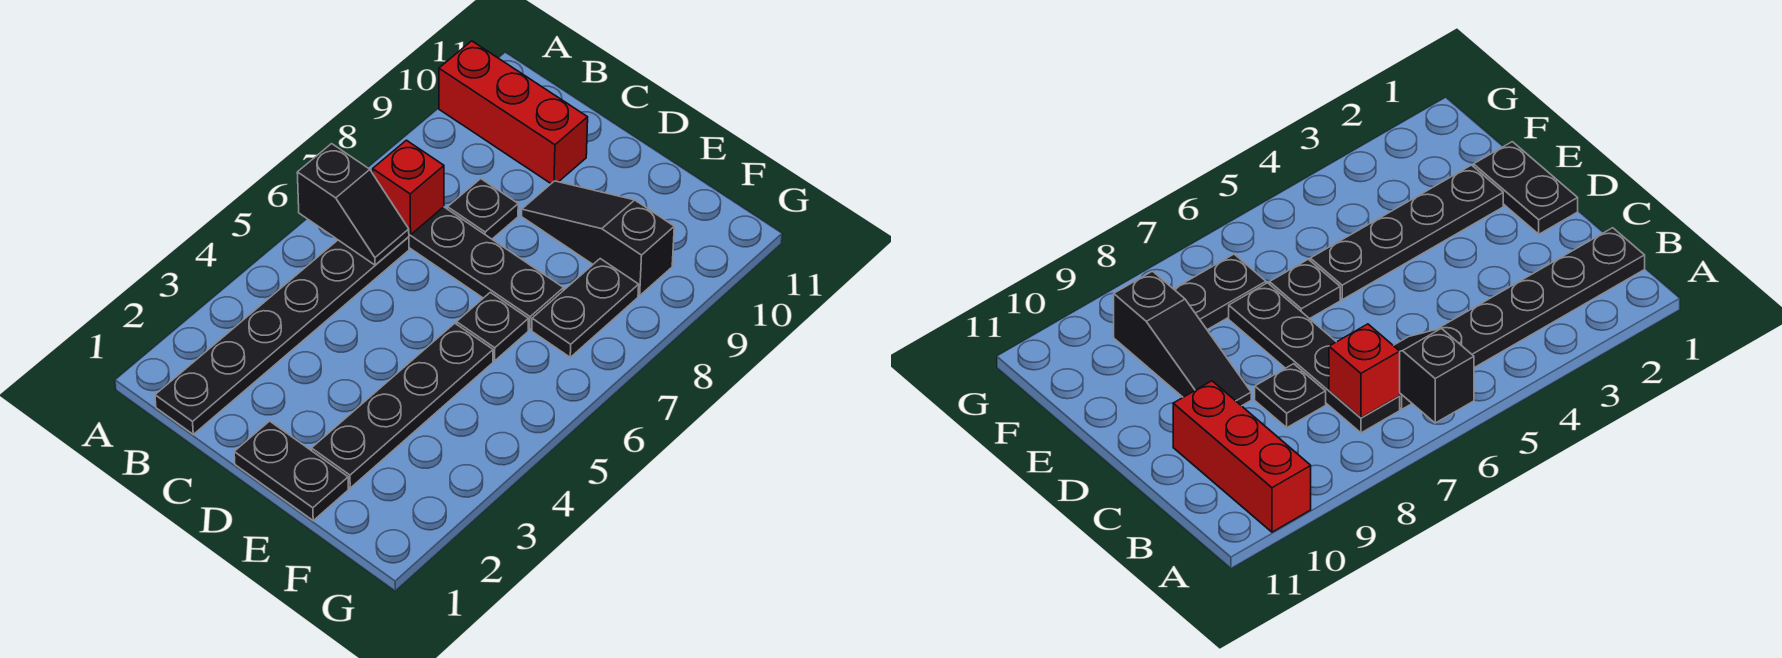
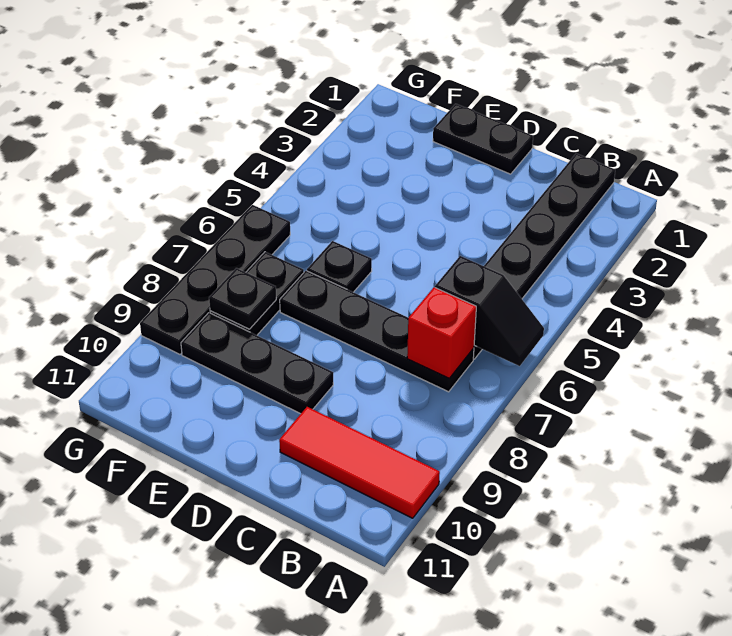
black slope A6:B6 level 2 top A -> black slope A6:B6 level 2 top B
red brick A10:C10 level 1 -> red tile A10:C10 level 1
black plate C8 level 1 -> black plate F8 level 2
black slope D9:F9 level 1 top F -> black plate D9:F9 level 1
black plate E2:E5 level 1 -> black plate G6:G9 level 1

